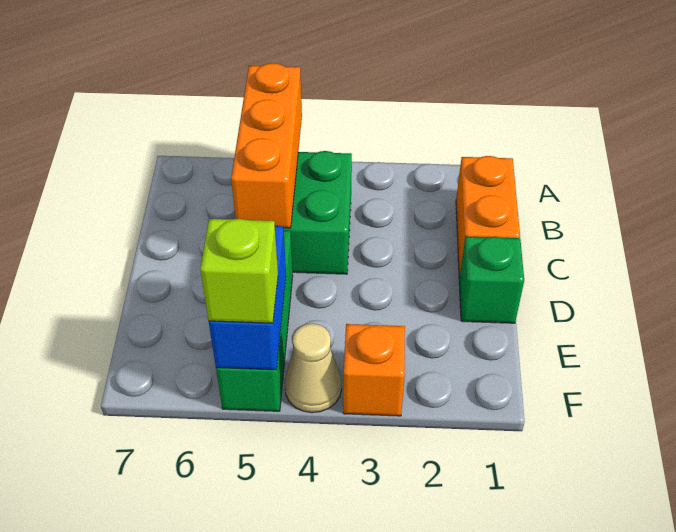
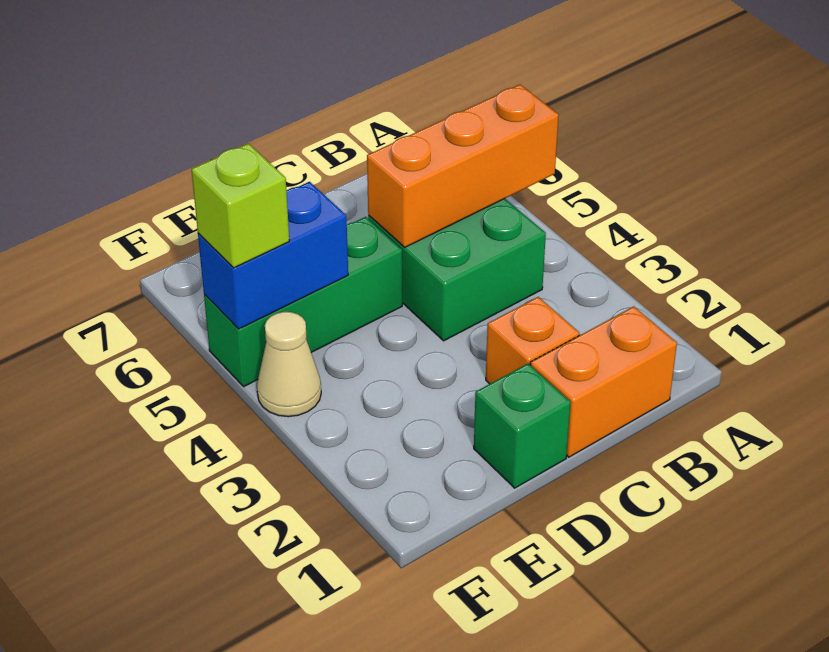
orange brick F3 level 1 -> orange brick C2 level 1

